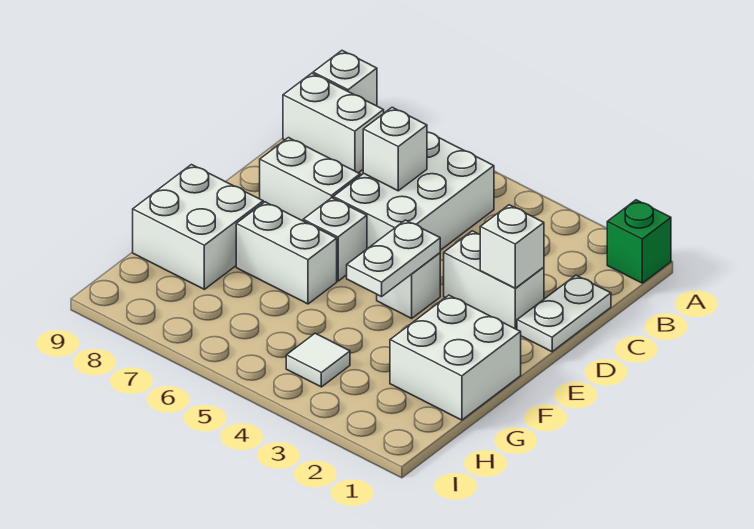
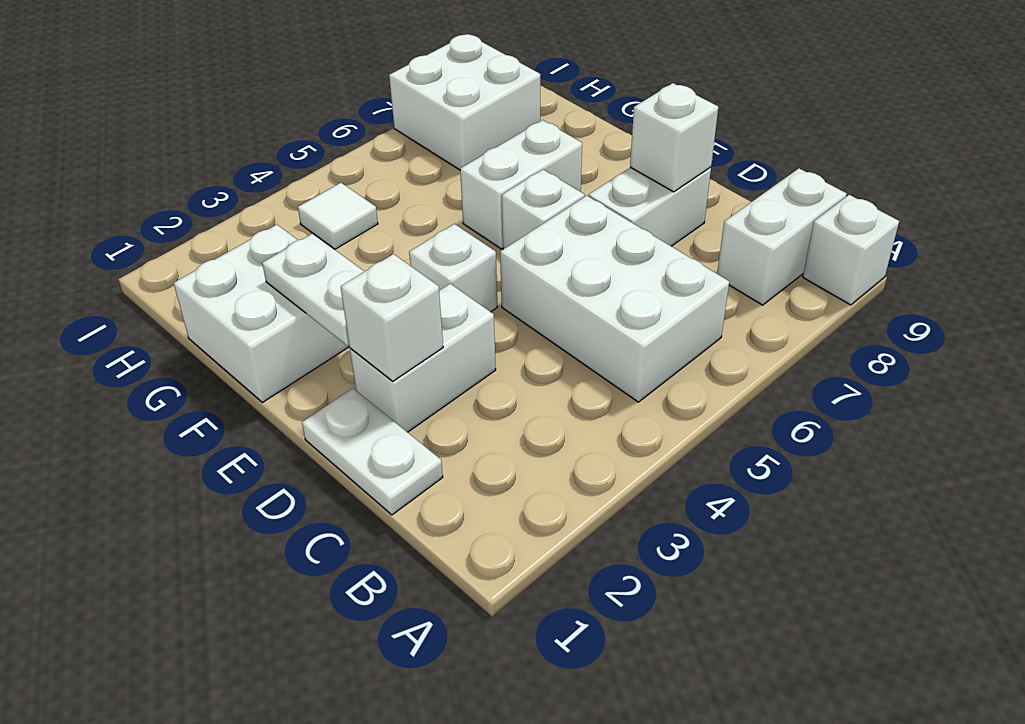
green brick A1 level 1 -> none
white brick C6 level 2 -> white brick D8 level 2
white plate E4:F4 level 2 -> white plate E2:F2 level 2
white brick F8:G9 level 1 -> white brick H7:I8 level 1

